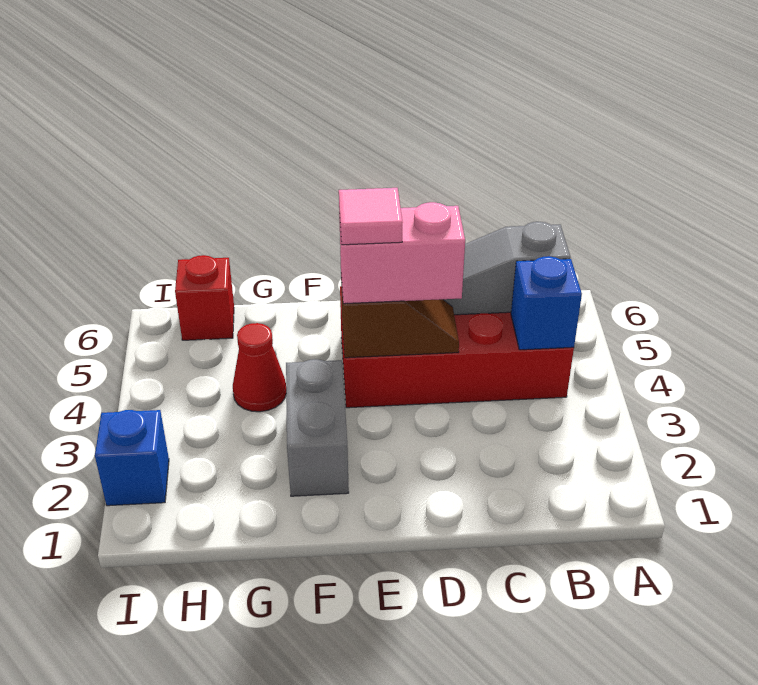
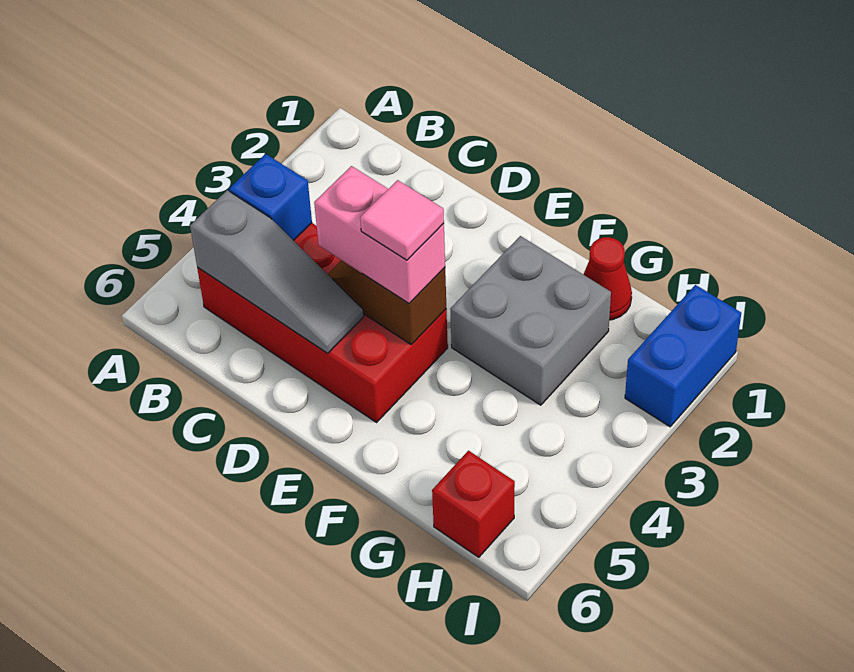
grey brick F2:F3 level 1 -> grey brick F2:G3 level 1
red cone G4 level 1 -> red cone G1 level 1
blue brick I2 level 1 -> blue brick I1:I2 level 1

